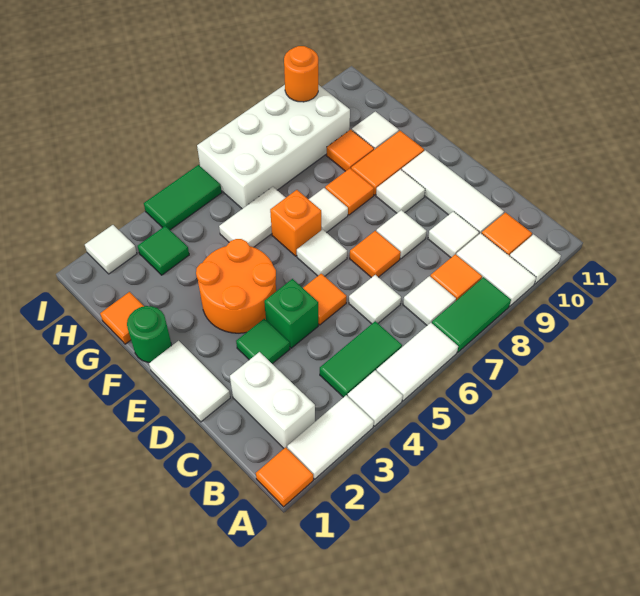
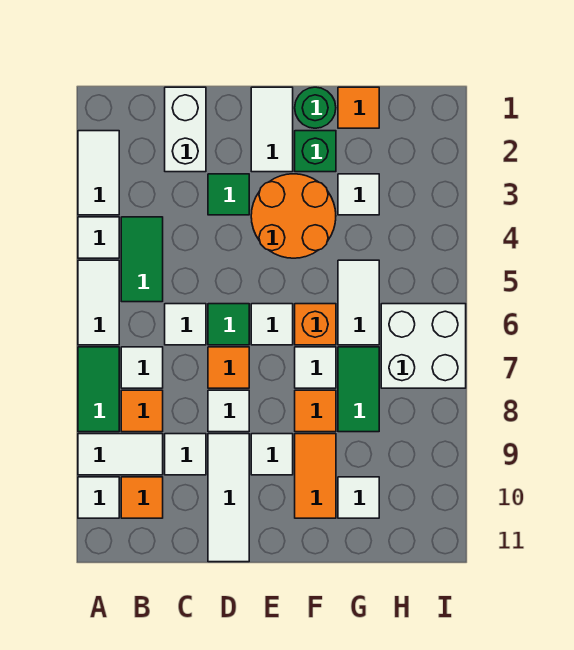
orange tile A1 level 1 -> none
white brick B2:C2 level 1 -> white brick C1:C2 level 1
white tile C10:E10 level 1 -> white tile D9:D11 level 1
white tile D1:E1 level 1 -> white tile E1:E2 level 1
green brick D4 level 1 -> green brick F2 level 1
orange tile D5 level 1 -> none
orange tile G9 level 1 -> none
green tile H3 level 1 -> green tile D6 level 1
white brick H6:I9 level 1 -> white brick H6:I7 level 1
white tile I2 level 1 -> white tile G3 level 1
green tile I4:I5 level 1 -> green tile G7:G8 level 1
orange round brick I9 level 2 -> none

